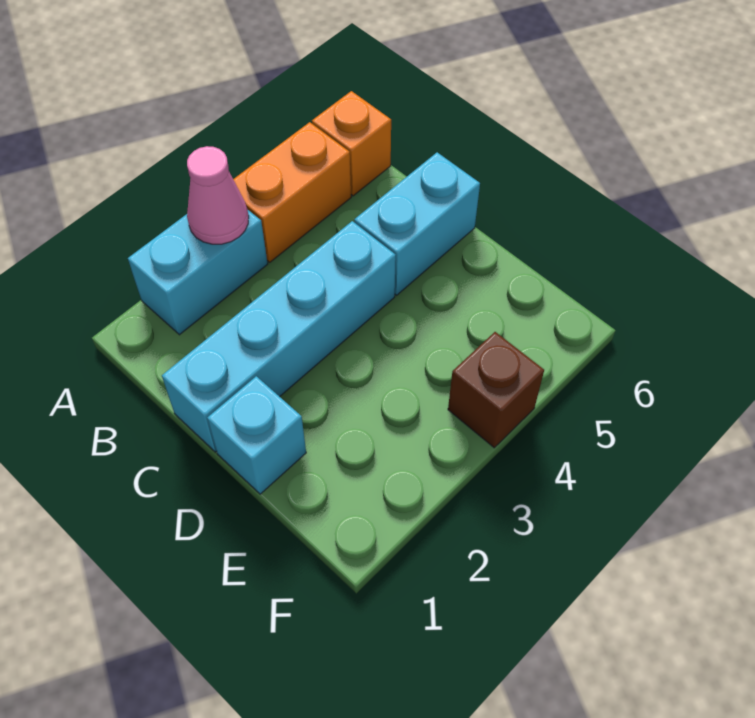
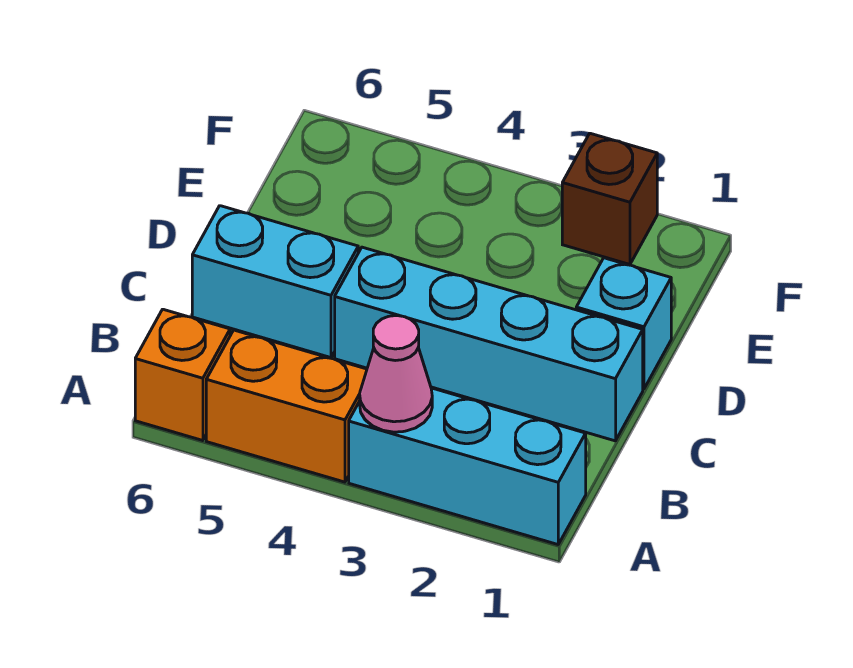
cyan brick A2:A3 level 1 -> cyan brick A1:A3 level 1
brown brick F4 level 1 -> brown brick F2 level 1

